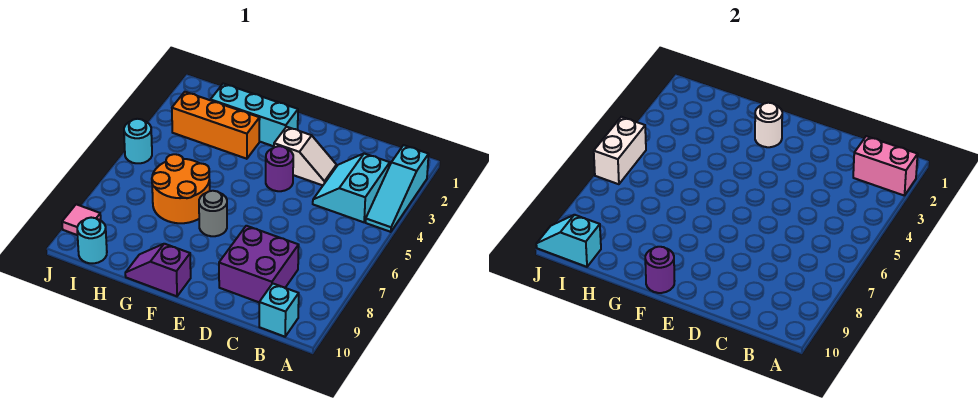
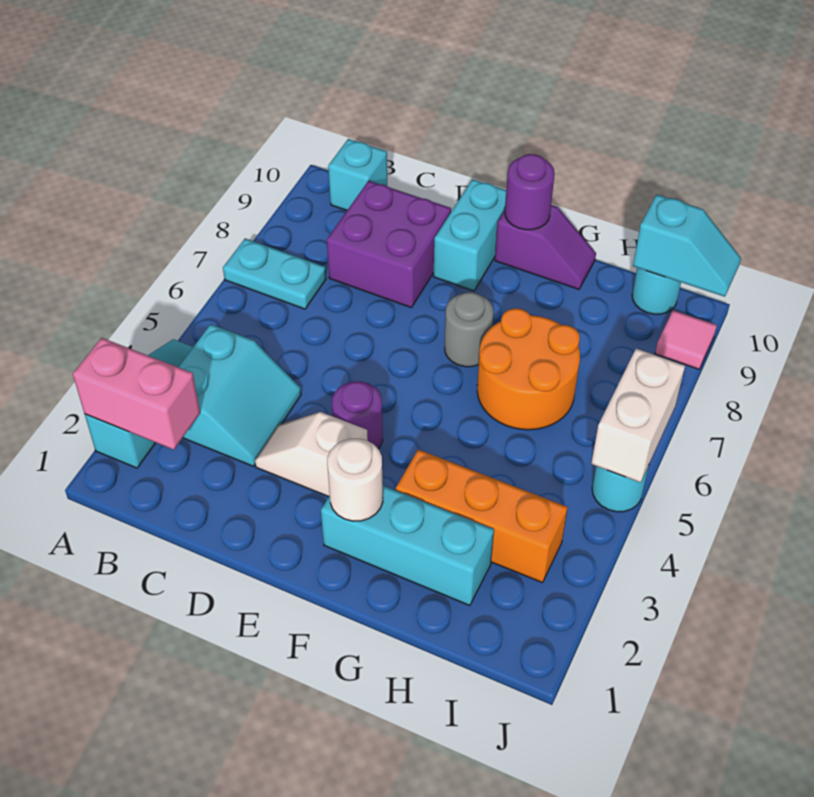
none -> cyan plate A7:B7 level 1
none -> cyan brick E9:E10 level 1

